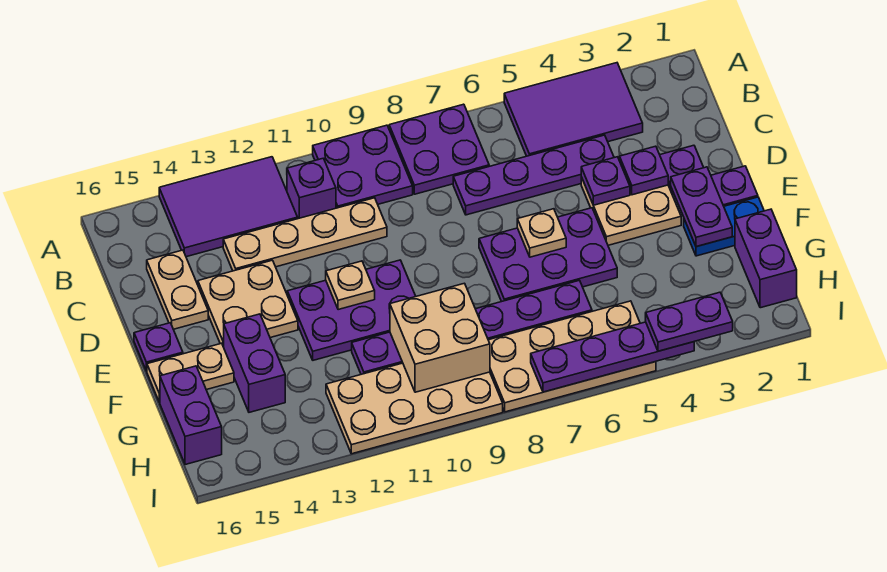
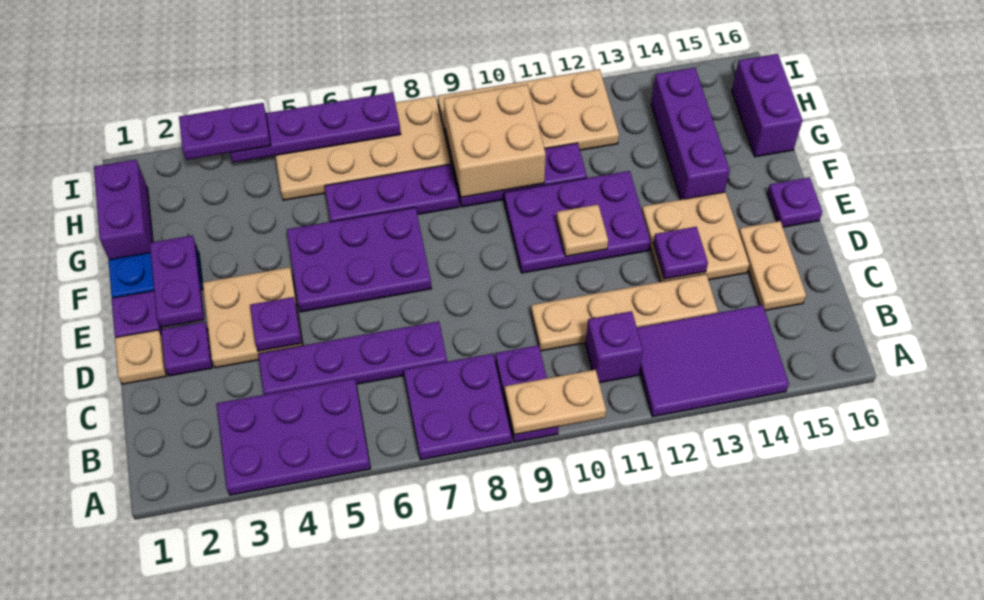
purple tile A3:B5 level 1 -> purple plate A3:B5 level 1
purple plate A9:B10 level 1 -> purple plate A9:B9 level 1
purple plate D3 level 2 -> purple plate D13 level 2
tan plate E6 level 2 -> tan plate D1 level 1
purple brick F14:G14 level 1 -> purple brick F14:H14 level 1
tan plate F15:F16 level 1 -> tan plate A9:A10 level 2

